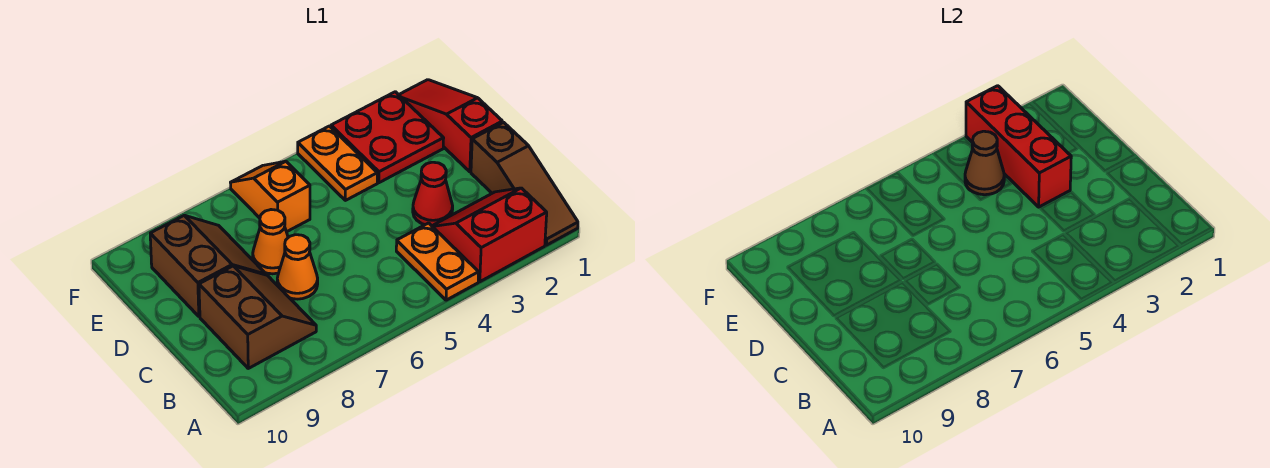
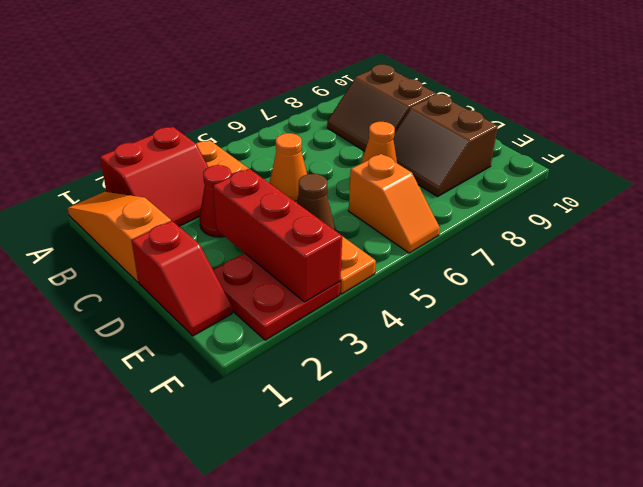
brown slope A1:C1 level 1 top C -> orange slope A1:C1 level 1 top C
orange cone C7 level 1 -> orange cone C5 level 1
red slope D1:F1 level 1 top D -> red slope D1:E1 level 1 top D

